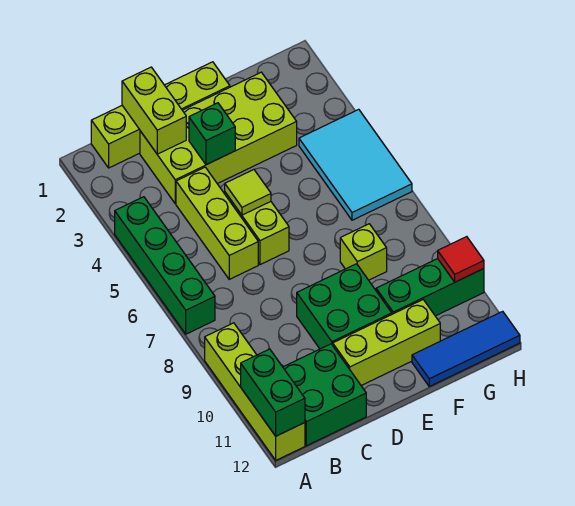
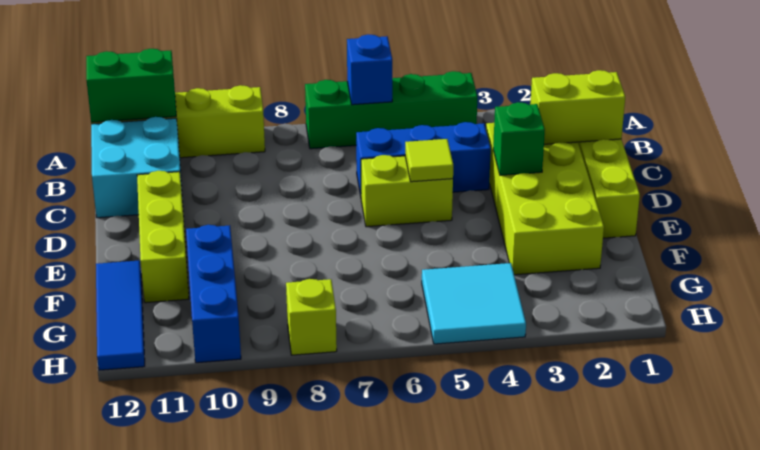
none -> blue brick A6 level 2
green brick B11:C12 level 1 -> cyan brick B11:C12 level 1
lime brick C4:C6 level 1 -> blue brick C4:C6 level 1
green brick D9:E10 level 1 -> none
lime brick F8 level 1 -> lime brick H8 level 1
green brick F10:H10 level 1 -> blue brick F10:H10 level 1
cyan tile G4:H6 level 1 -> cyan tile G4:H5 level 1
red tile H10 level 2 -> none

